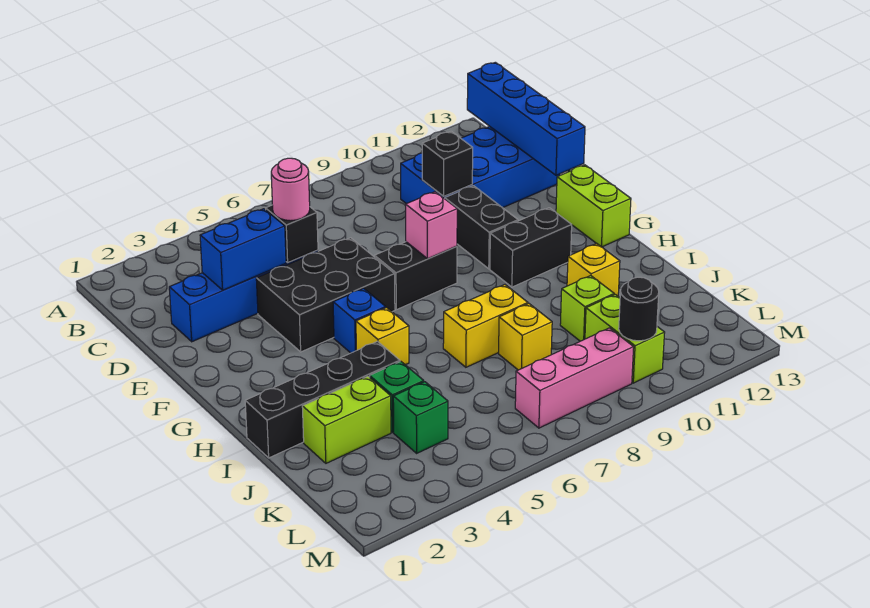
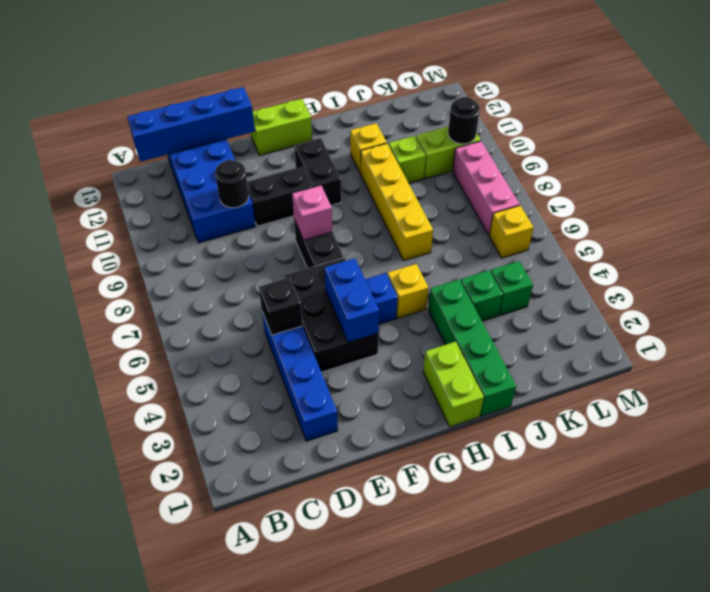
blue brick D3:D4 level 2 -> blue brick F4:F5 level 2
pink round brick D5 level 3 -> none
black brick D10 level 2 -> black round brick D10 level 2
black brick I1:I4 level 1 -> green brick I1:I4 level 1
yellow brick I7:I8 level 1 -> yellow brick I7:I10 level 1
lime brick J2:J3 level 1 -> lime brick H1:H2 level 1
yellow brick J8 level 1 -> yellow brick L6 level 1

